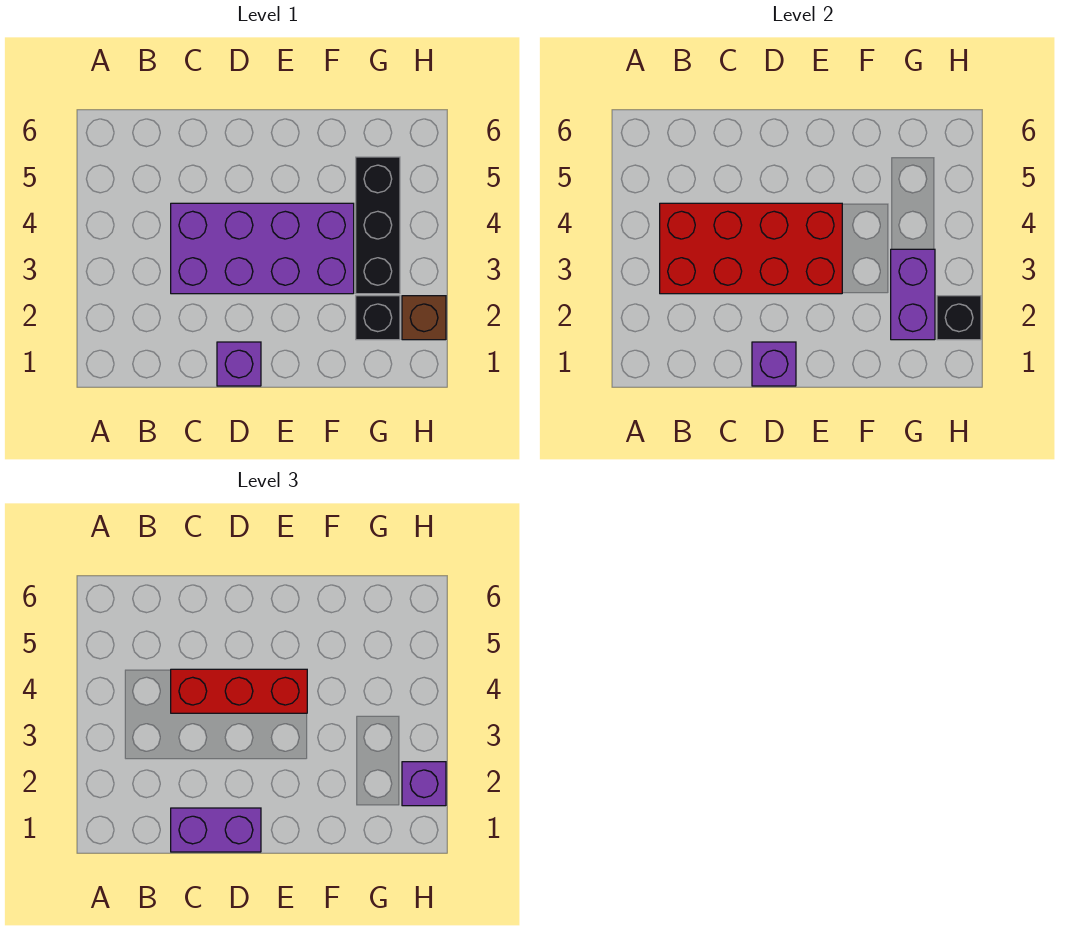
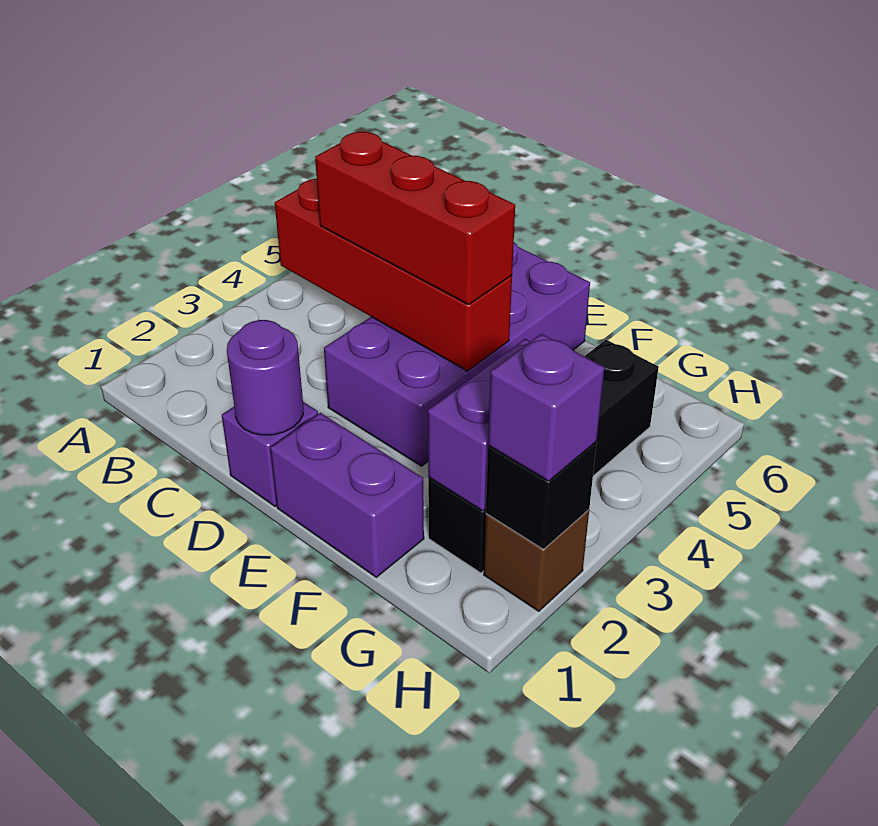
red brick B3:E4 level 2 -> red brick B4:E4 level 2
purple brick C1:D1 level 3 -> purple brick E1:F1 level 1
purple brick C3:F4 level 1 -> purple brick D3:E6 level 1
purple brick D1 level 2 -> purple round brick D1 level 2

